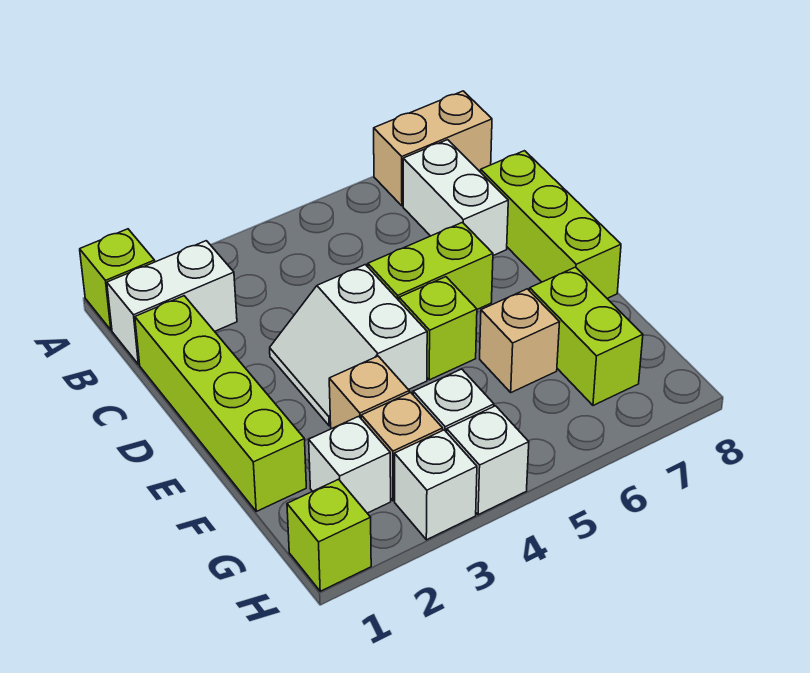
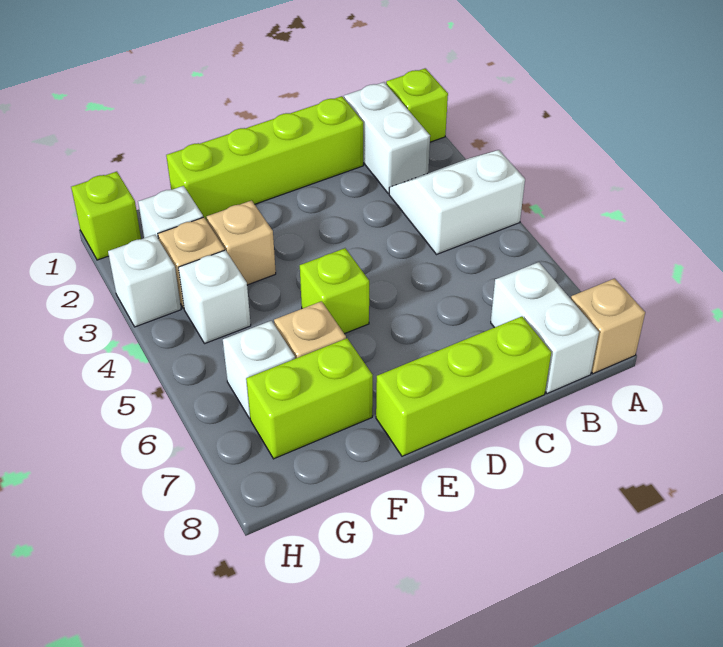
tan brick A7:A8 level 1 -> tan brick A8 level 1
white brick B7:C7 level 1 -> white brick B7:B8 level 1
white slope D3:E4 level 1 top 4 -> white slope A3:B4 level 1 top 4
lime brick D5:D6 level 1 -> none
white brick H4 level 1 -> white brick G6 level 1

